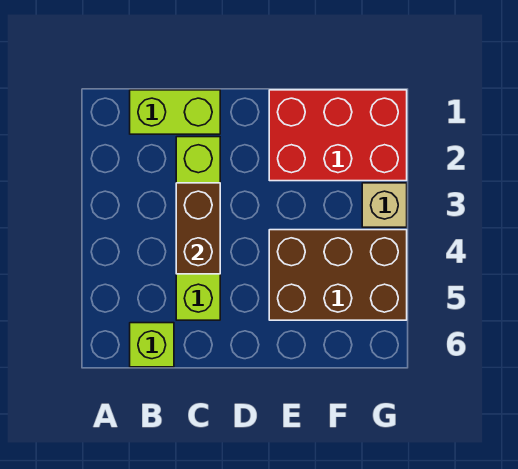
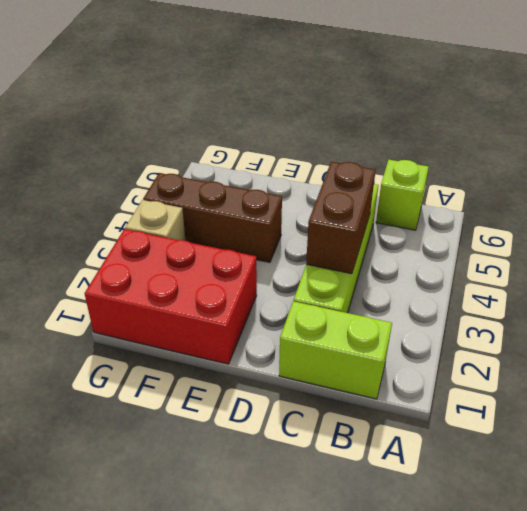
brown brick E4:G5 level 1 -> brown brick E4:G4 level 1

